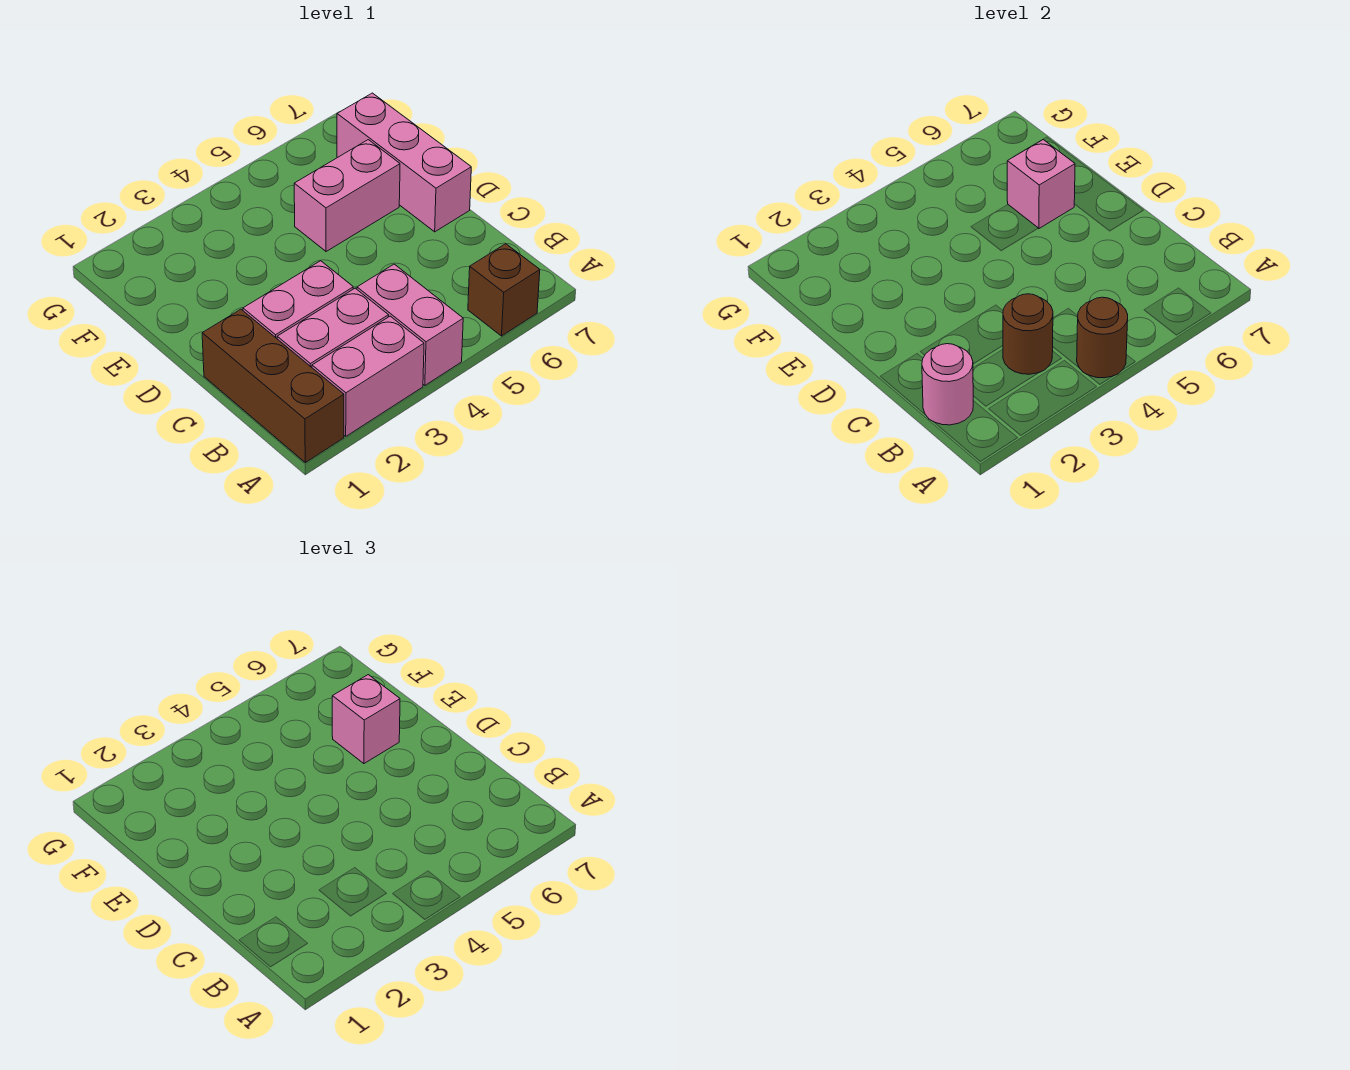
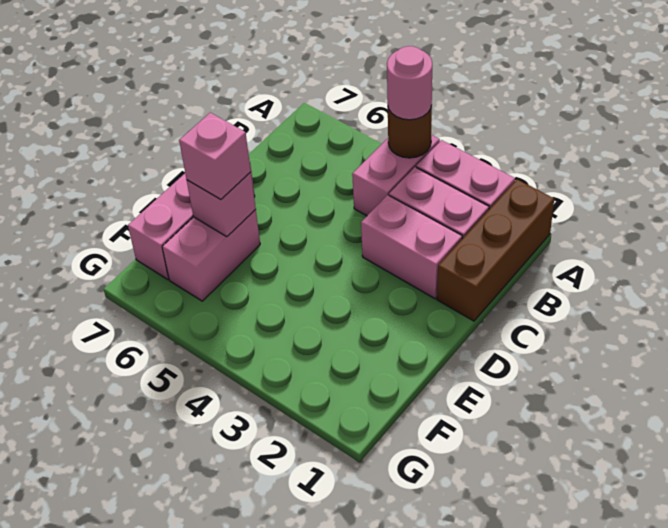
brown brick A6 level 1 -> none
pink round brick B1 level 2 -> pink round brick A4 level 3
brown round brick B3 level 2 -> none
pink brick E5:E6 level 1 -> pink brick E6:F6 level 1

